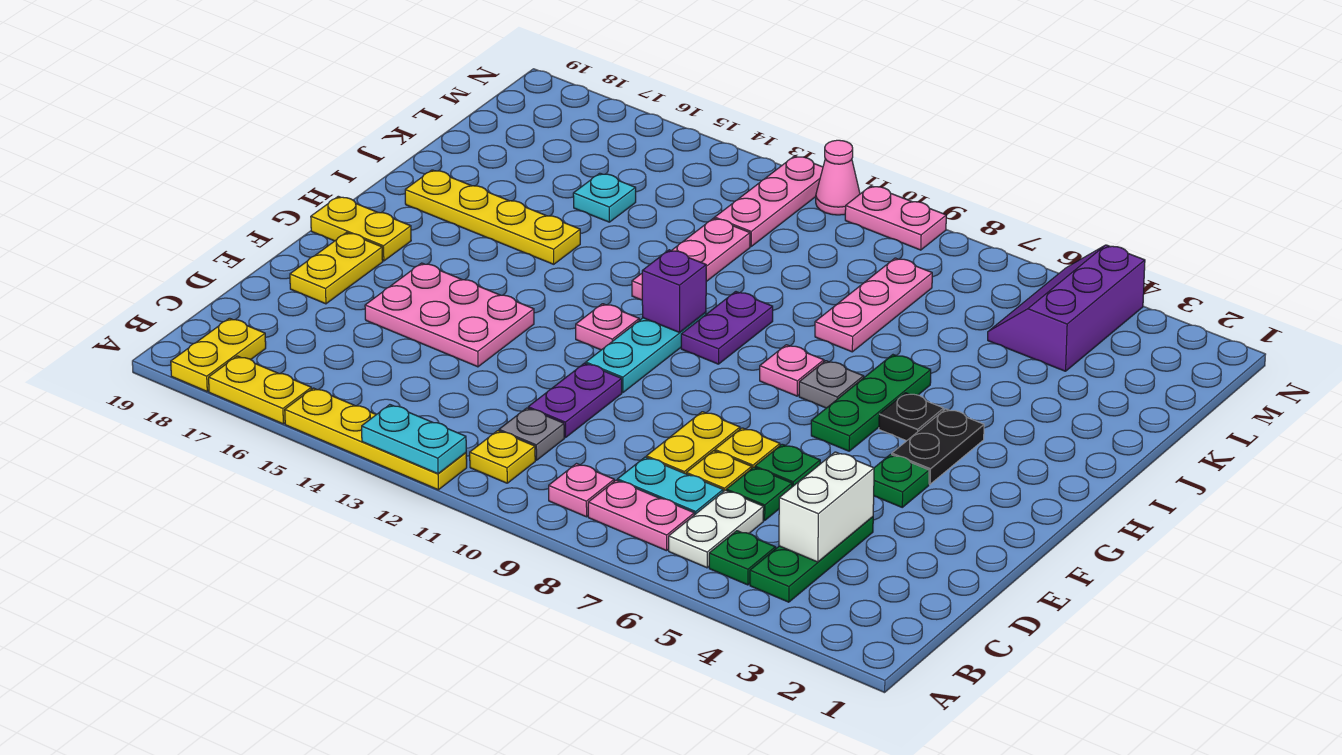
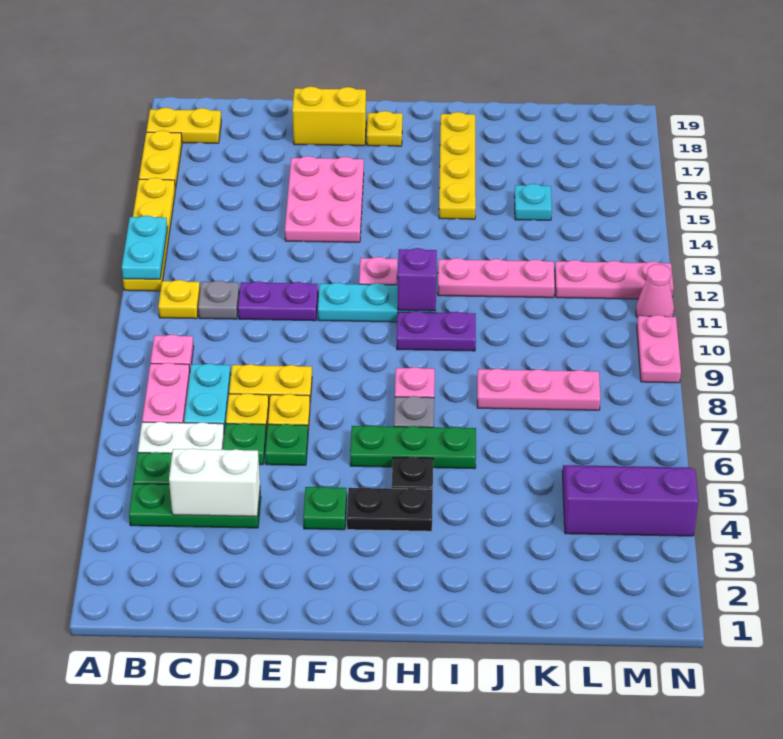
yellow plate E18:F18 level 1 -> yellow brick E18:F18 level 1
yellow plate G18:G19 level 1 -> yellow plate G18 level 1

